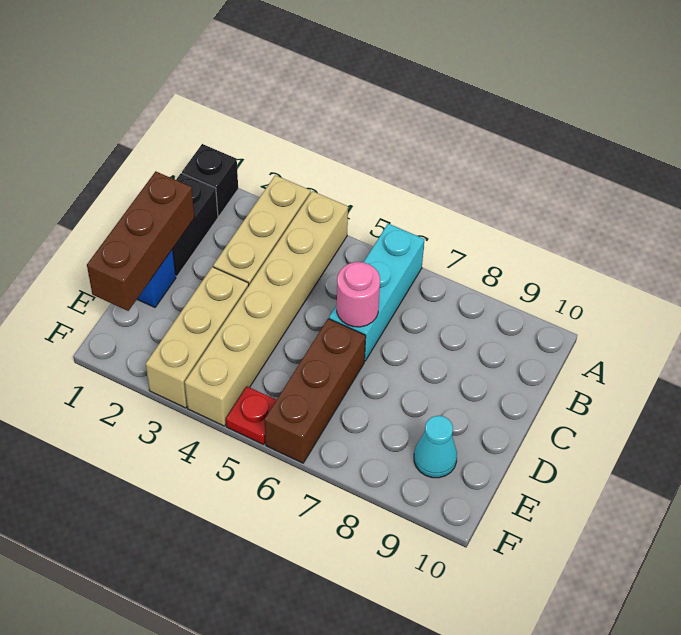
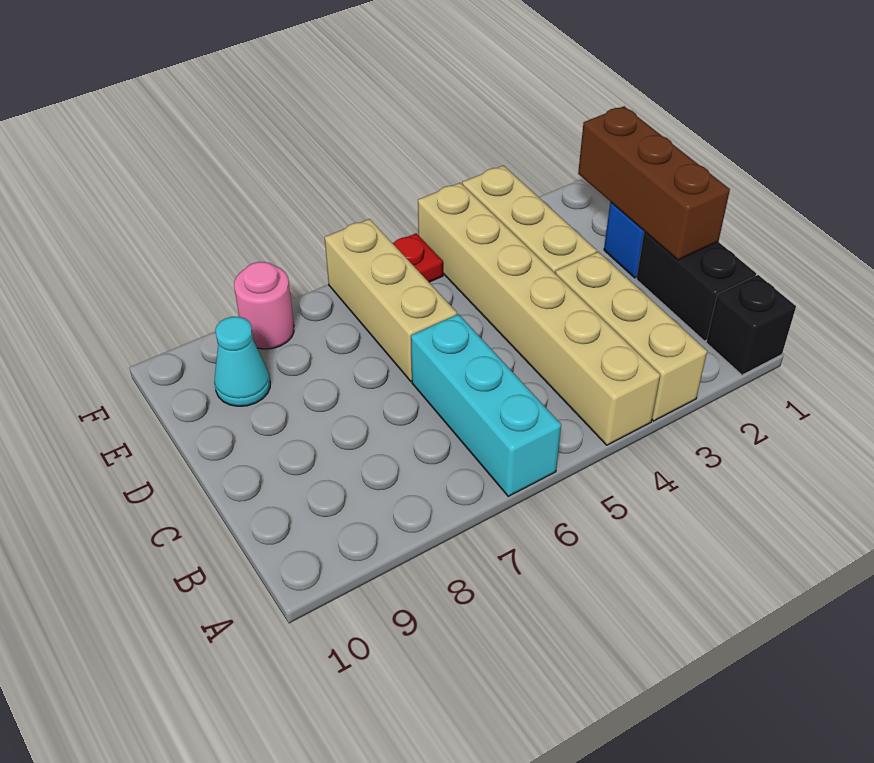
pink round brick C6 level 2 -> pink round brick F8 level 1
brown brick D6:F6 level 1 -> tan brick D6:F6 level 1

